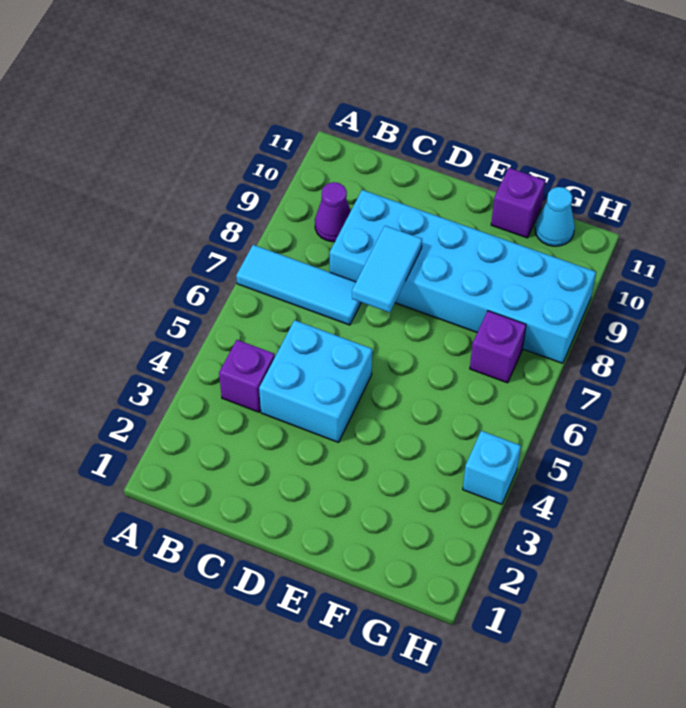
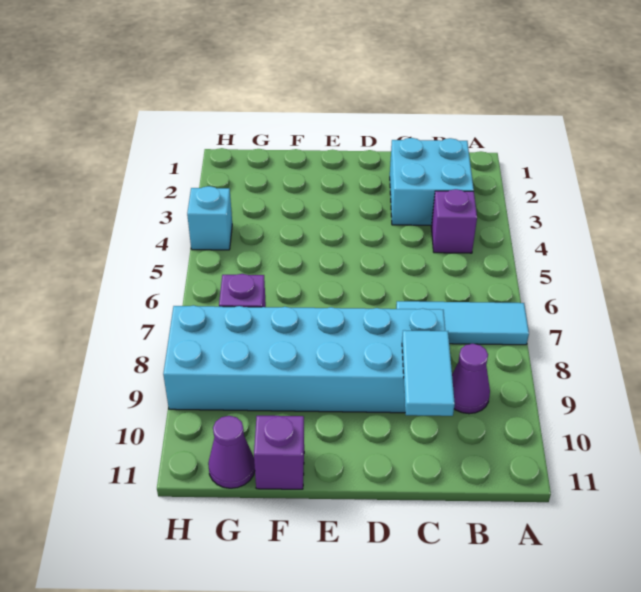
cyan brick C4:D5 level 1 -> cyan brick B2:C3 level 1
cyan tile D7:D8 level 2 -> cyan tile C9:C10 level 2
cyan cone G11 level 1 -> purple cone G11 level 1

